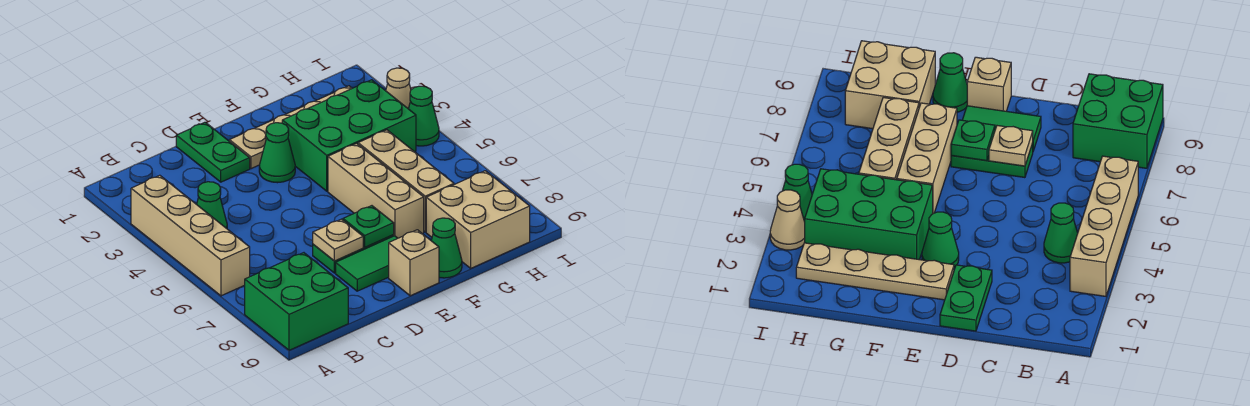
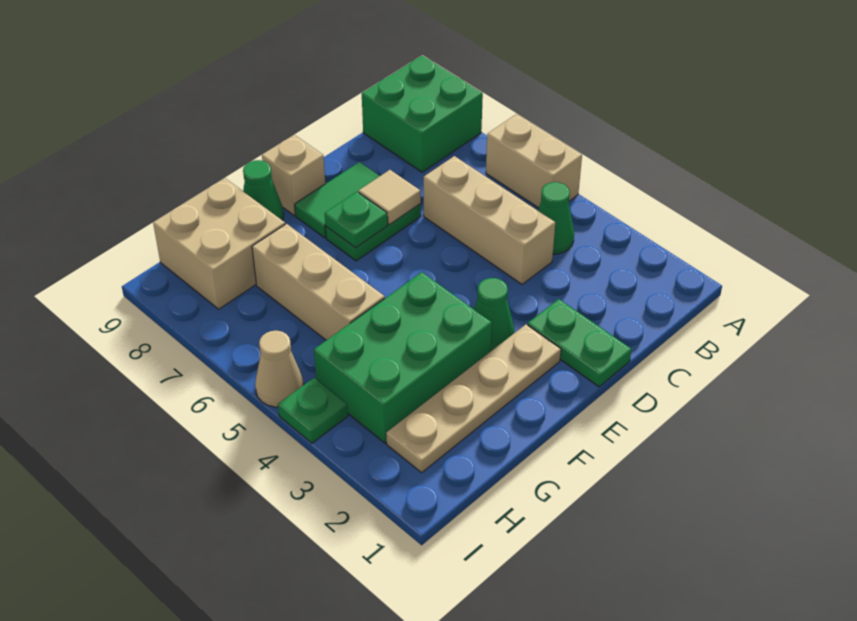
tan brick A3:A6 level 1 -> tan brick A5:A6 level 1
tan plate D7 level 2 -> tan tile D7 level 2
tan brick F5:F7 level 1 -> tan brick C4:C6 level 1
tan cone I3 level 1 -> tan cone I5 level 1
green cone I4 level 1 -> green plate I4 level 1

